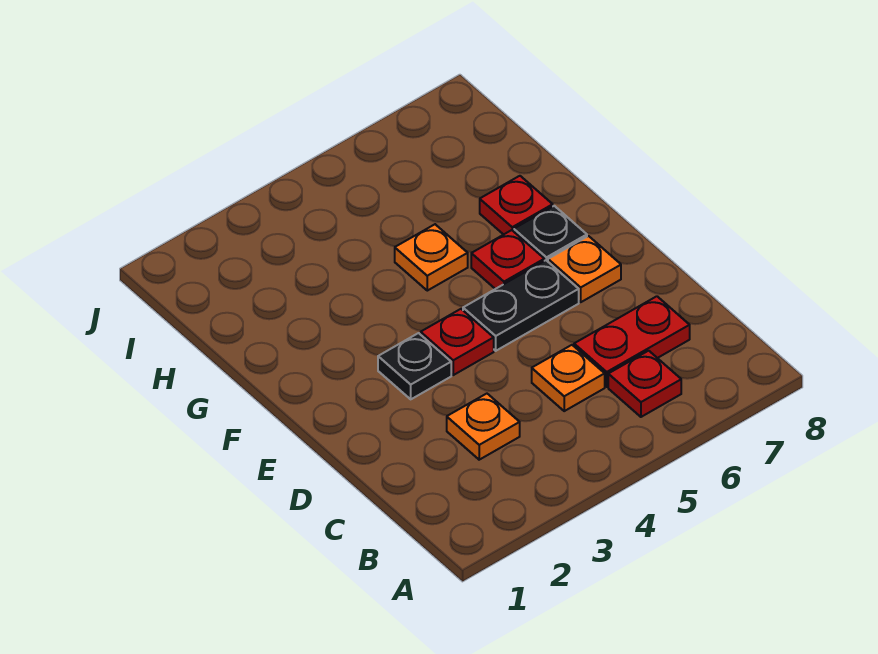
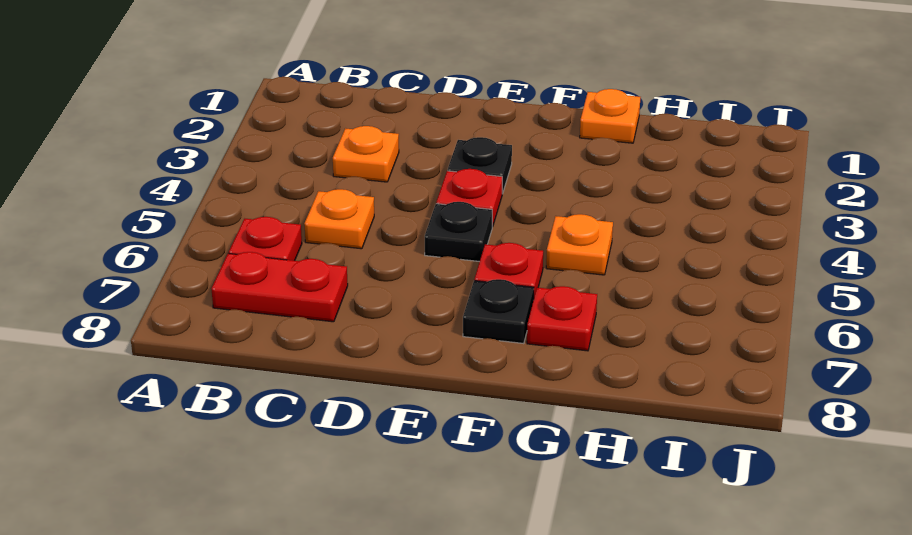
red plate C6:C7 level 1 -> red plate B7:C7 level 1
black plate E5:E6 level 1 -> black plate E5 level 1
orange plate E7 level 1 -> orange plate G1 level 1

